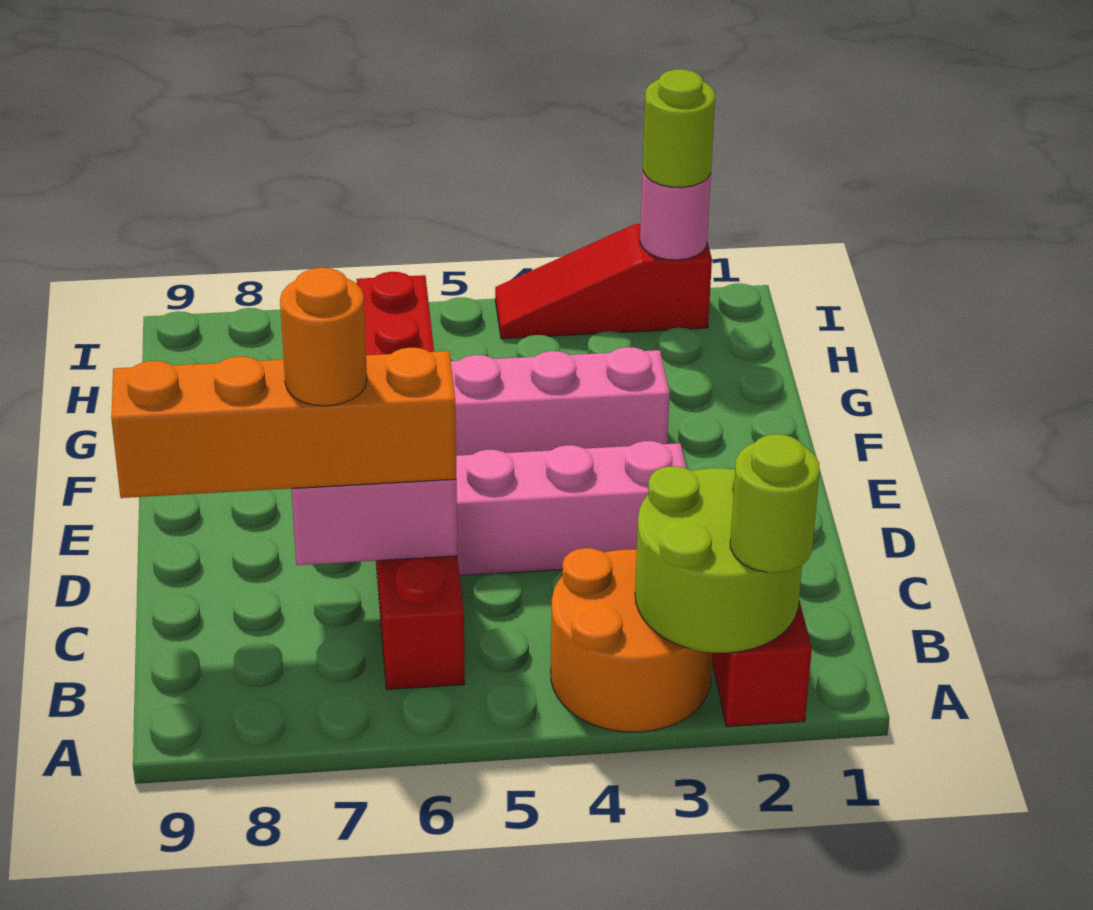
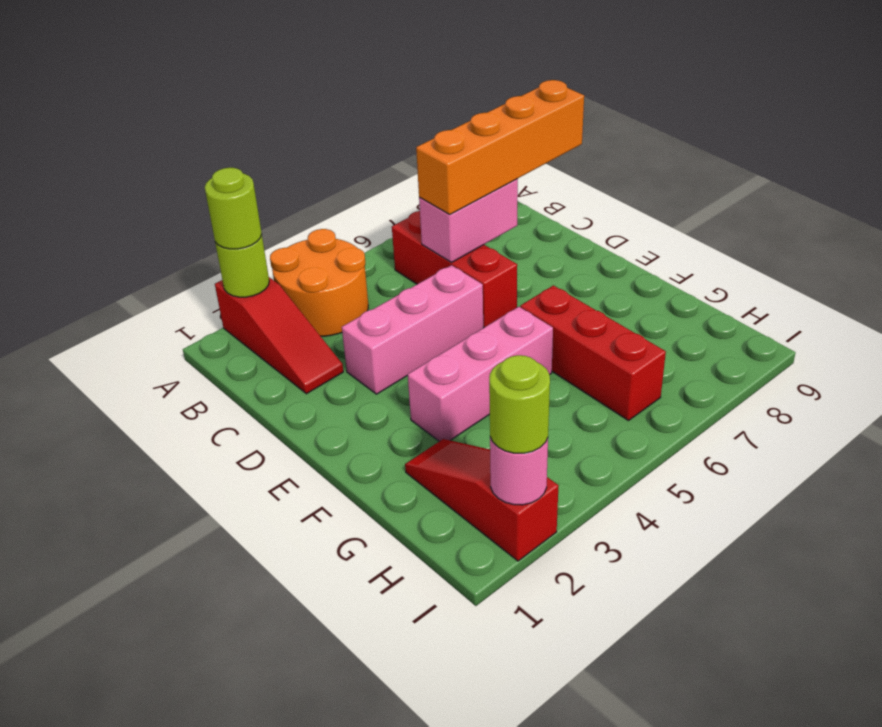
lime round brick A2:B3 level 2 -> lime round brick A2 level 2
orange round brick C7 level 4 -> none
red slope I2:I4 level 1 top 2 -> red slope G2:I2 level 1 top I

